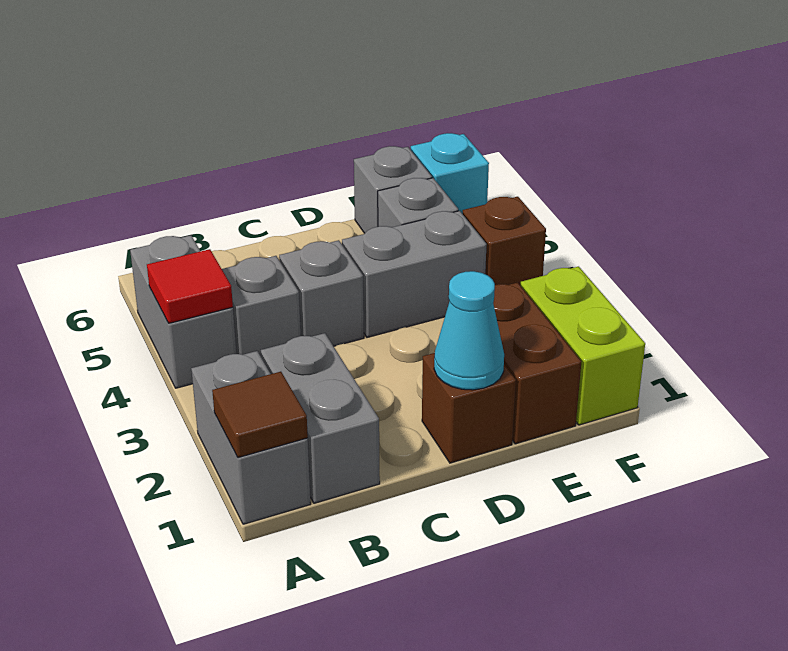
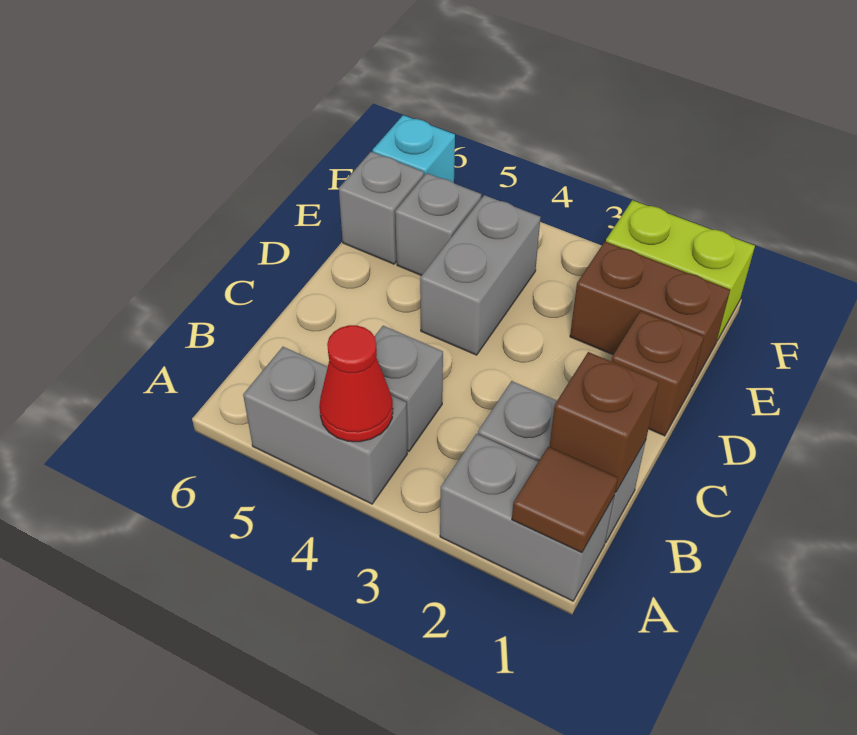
red tile A4 level 2 -> red cone A4 level 2
grey brick C4 level 1 -> none
cyan cone D1 level 2 -> none
brown brick F4 level 1 -> brown brick B1 level 2

